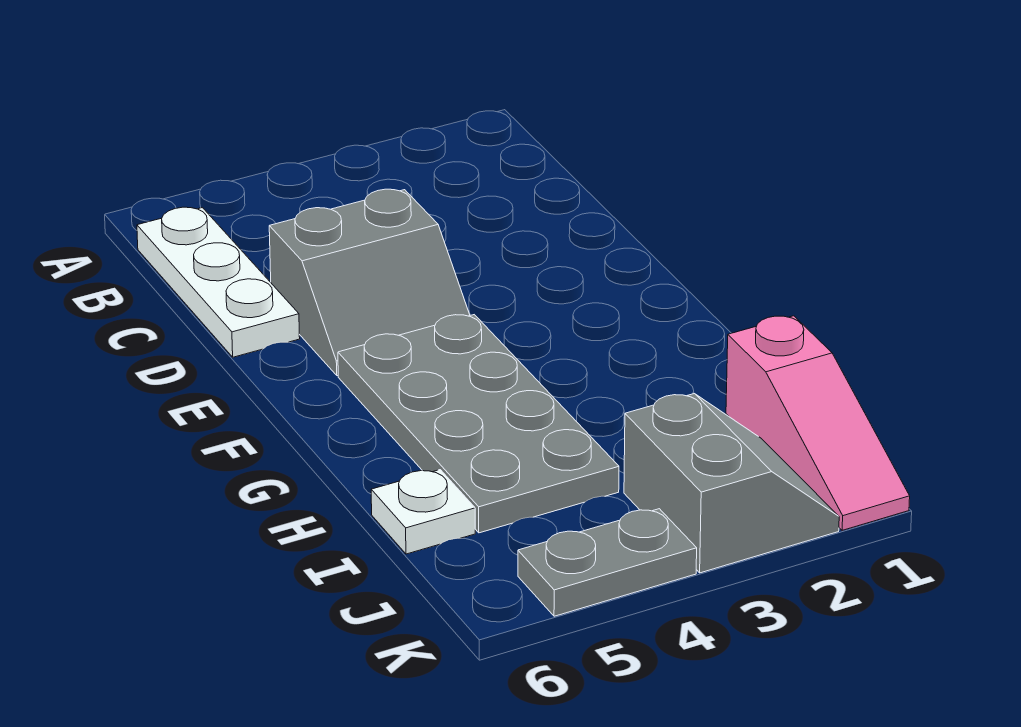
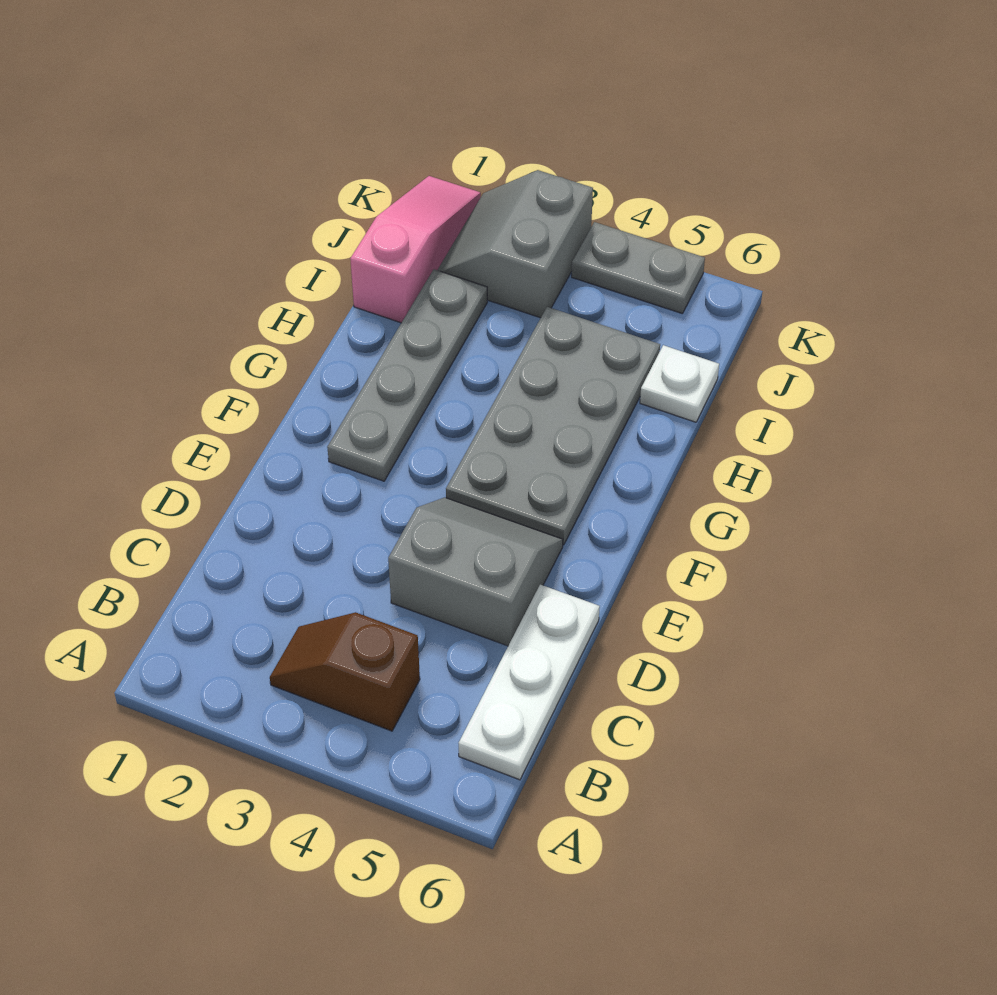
none -> brown slope B3:B4 level 1 top 4
none -> grey plate F2:I2 level 1

